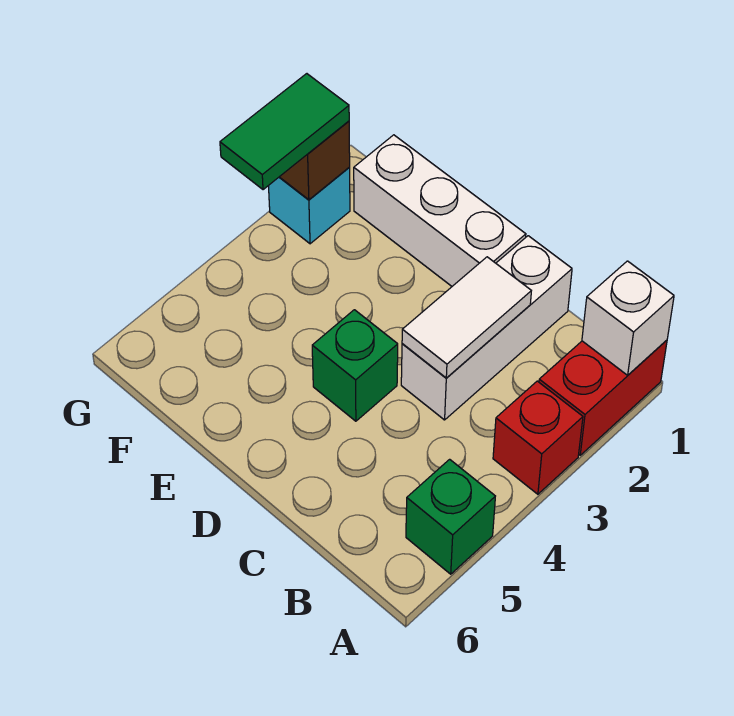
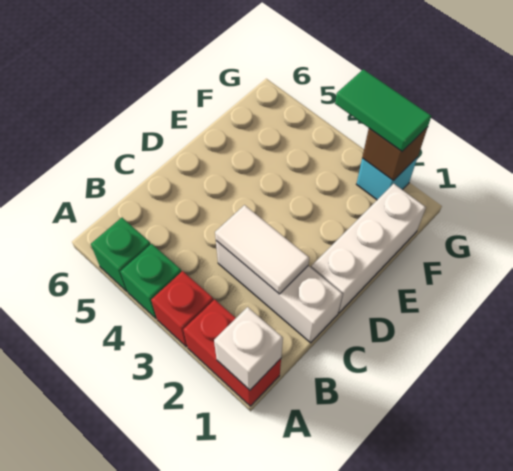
green brick D4 level 1 -> green brick A4 level 1

